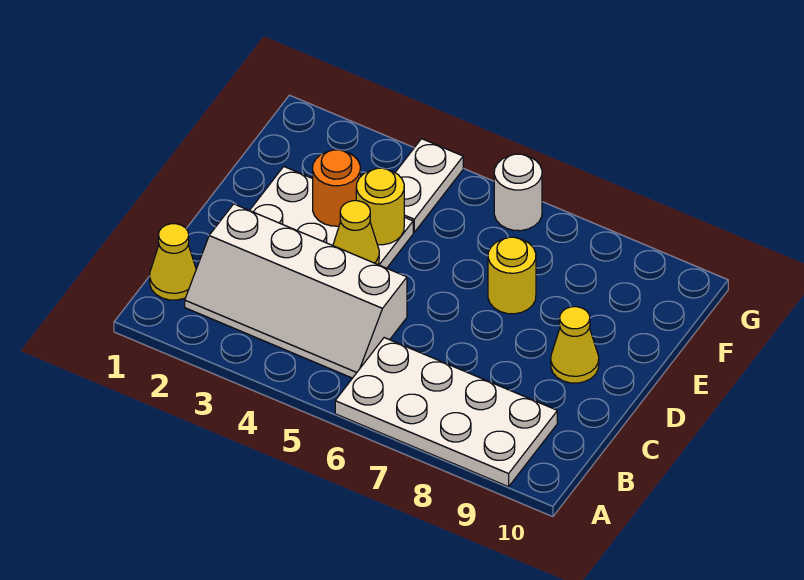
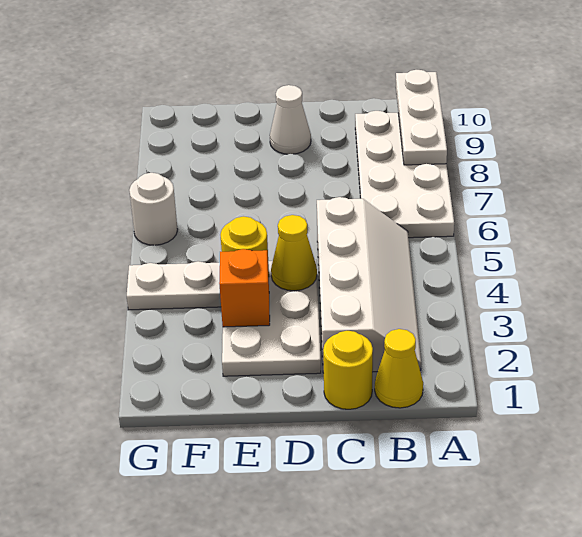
none -> white plate A8:A10 level 2
yellow cone D9 level 1 -> white cone D9 level 1
orange round brick E3 level 2 -> orange brick E3 level 2
yellow round brick E7 level 1 -> yellow round brick C1 level 1

